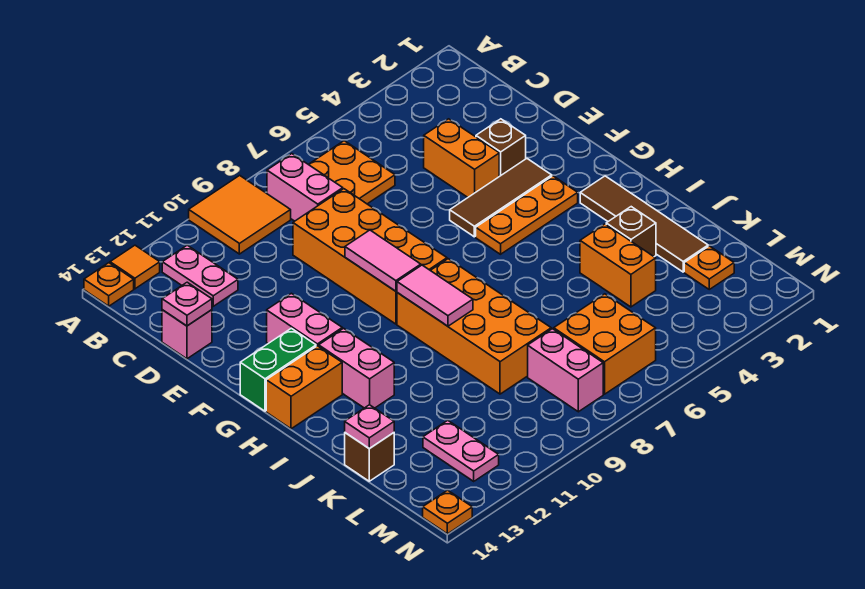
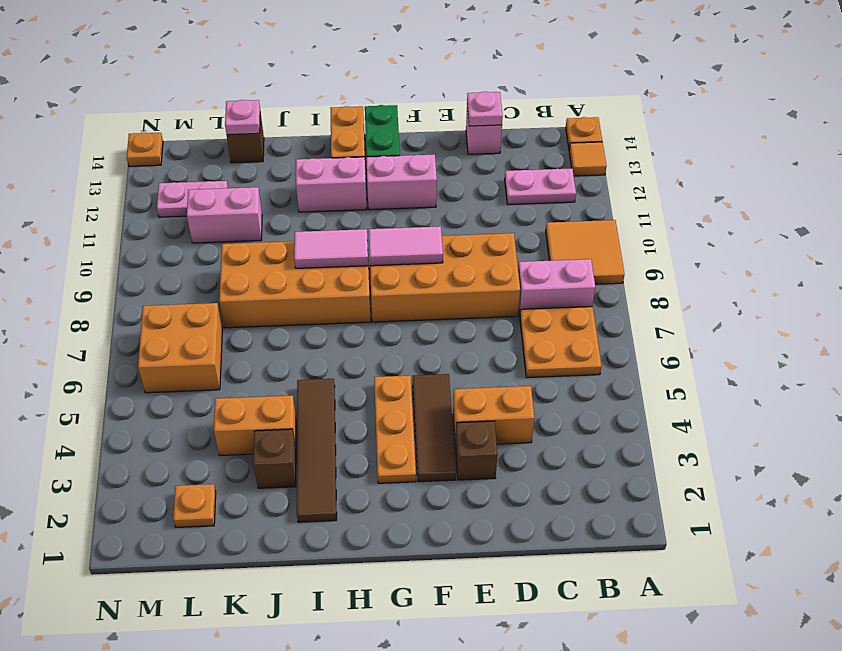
brown tile H2:K2 level 1 -> brown tile I2:I5 level 1
pink brick L8:M8 level 1 -> pink brick K11:L11 level 1

